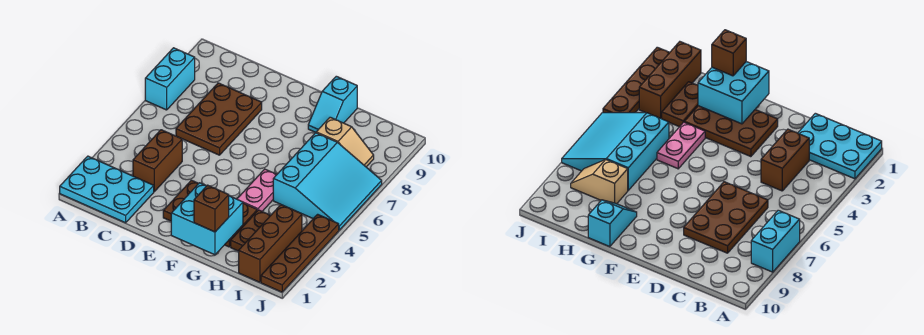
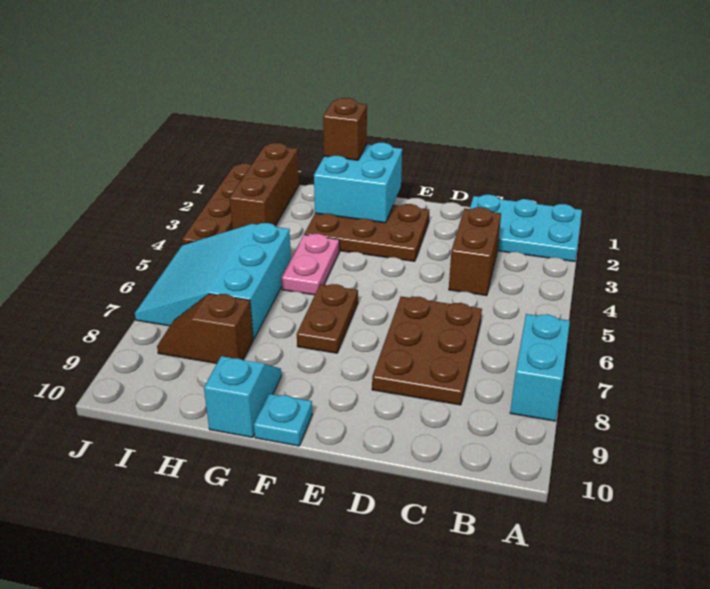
none -> cyan plate F10 level 1
brown plate H2:H3 level 1 -> brown plate F6:F7 level 1
tan slope H8:I8 level 1 top H -> brown slope H8:I8 level 1 top H

